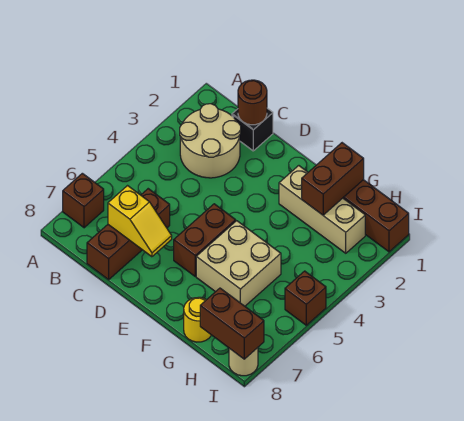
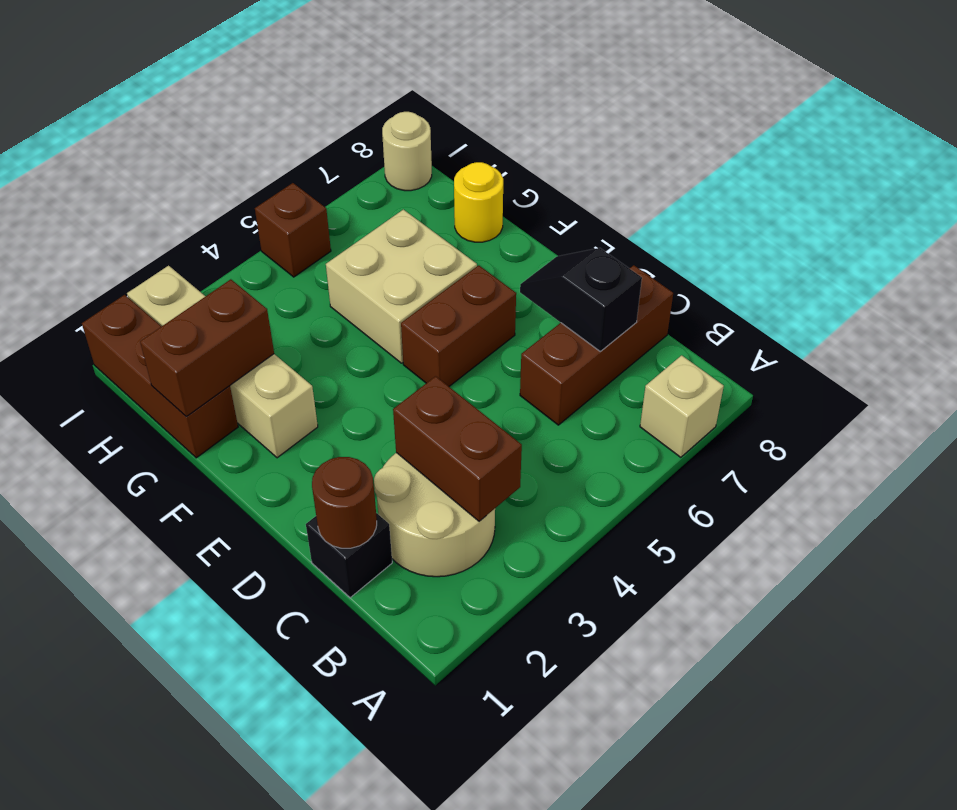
brown brick A7 level 1 -> tan brick A7 level 1
yellow slope C7:D7 level 2 top C -> black slope C7:D7 level 2 top C
tan brick F2:H2 level 1 -> tan brick F2:I2 level 1
brown brick H8:I8 level 2 -> brown brick B3:C3 level 2

